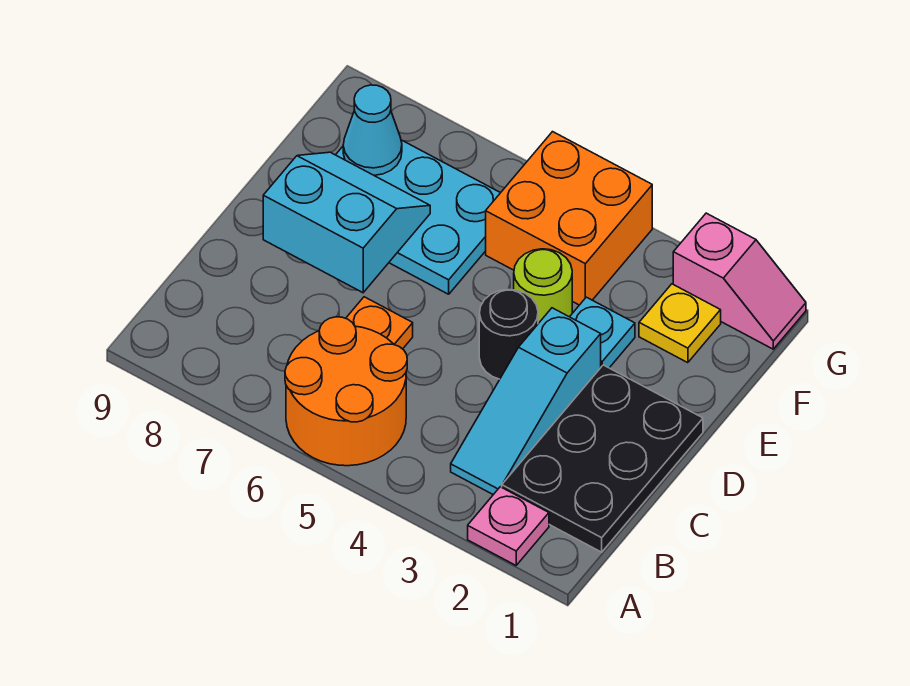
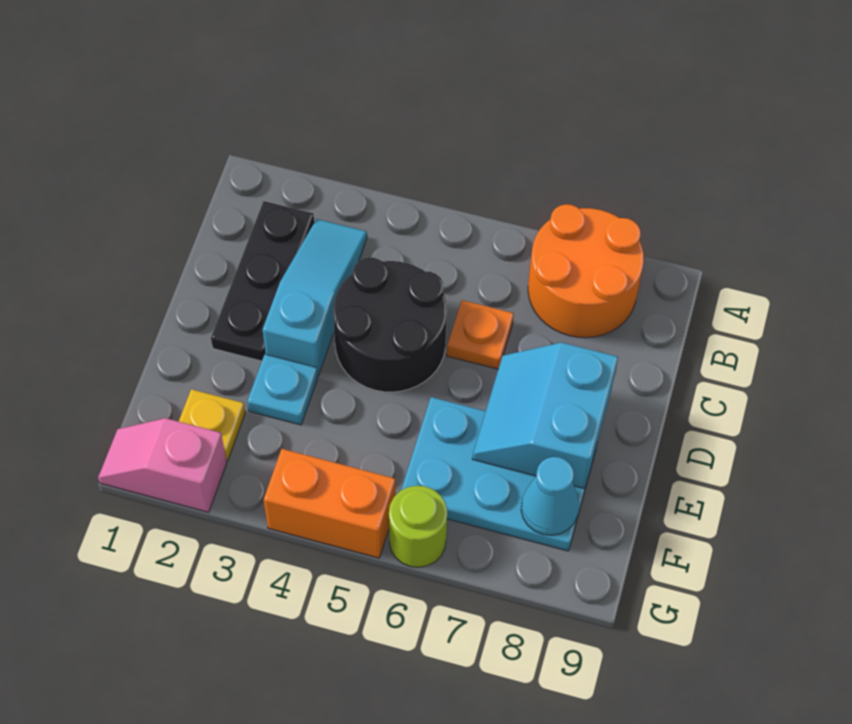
pink plate A2 level 1 -> none
orange round brick A5:B6 level 1 -> orange round brick A7:B8 level 1
black plate B1:D2 level 1 -> black plate B2:D2 level 1
black round brick D4 level 1 -> black round brick C4:D5 level 1
cyan slope D7:E8 level 2 top D -> cyan slope D7:E8 level 2 top 8
lime round brick E4 level 1 -> lime round brick G6 level 1
orange brick F4:G5 level 1 -> orange brick G4:G5 level 1

